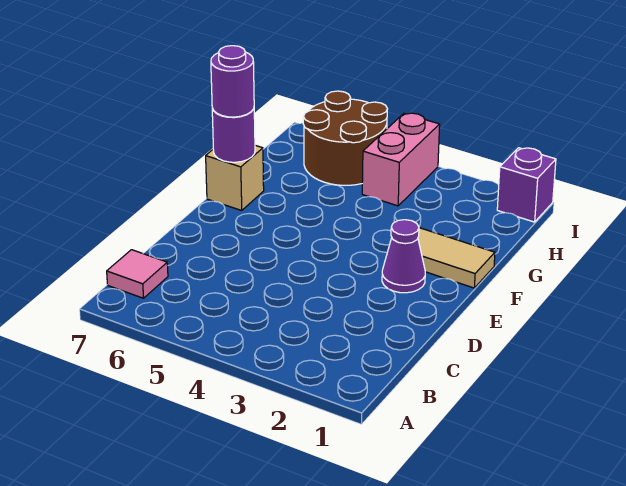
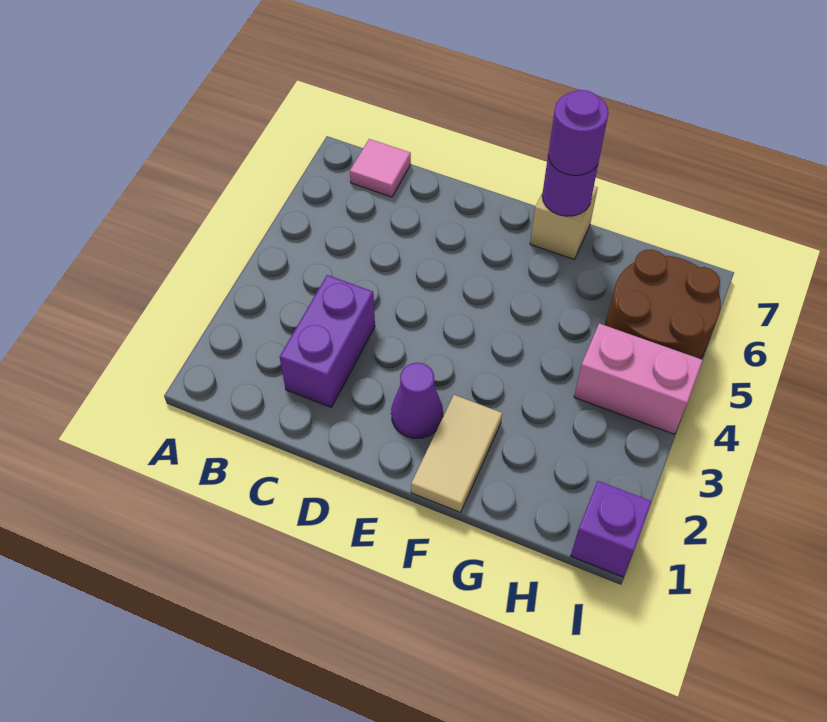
none -> purple brick C2:C3 level 1

